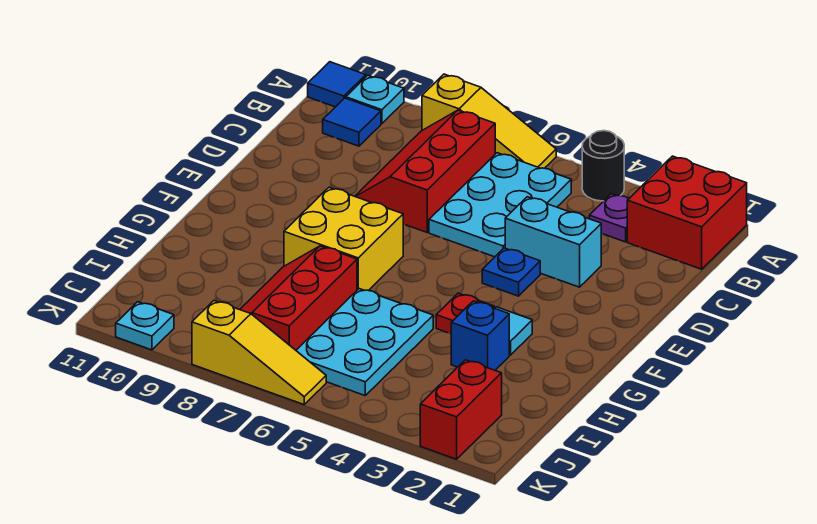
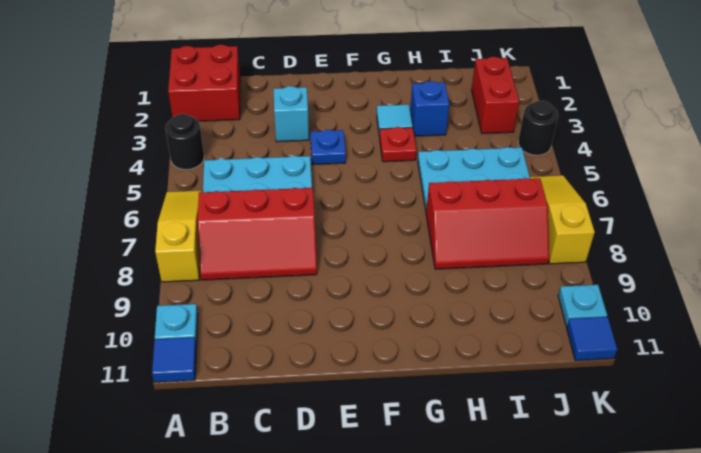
purple plate B3 level 1 -> none
blue tile B10 level 1 -> blue tile K11 level 1
cyan brick D3:D4 level 1 -> cyan brick D3 level 1
yellow brick F7:G8 level 1 -> none
red brick J2:K2 level 1 -> red brick J2:J3 level 1
none -> black round brick K4 level 1

